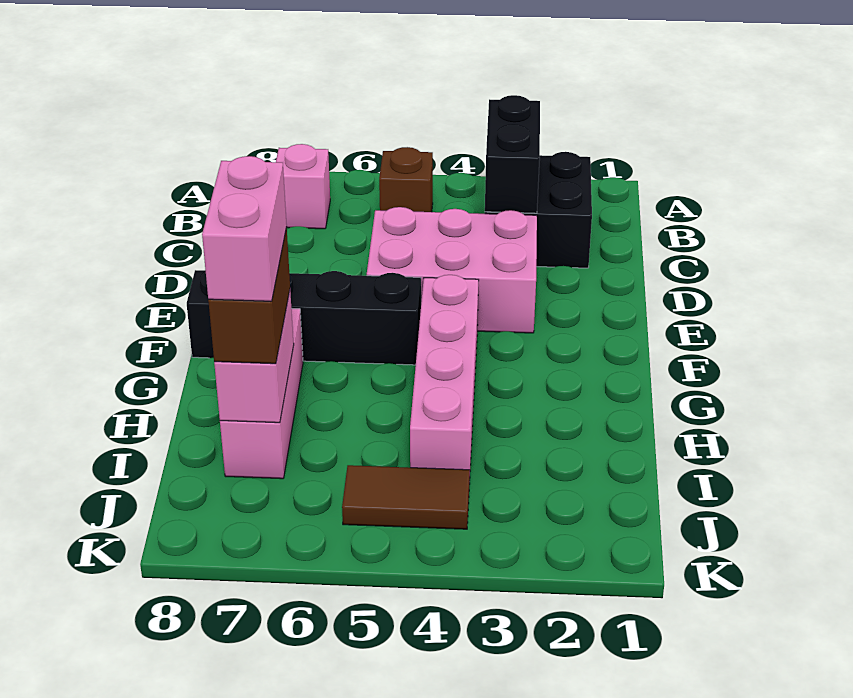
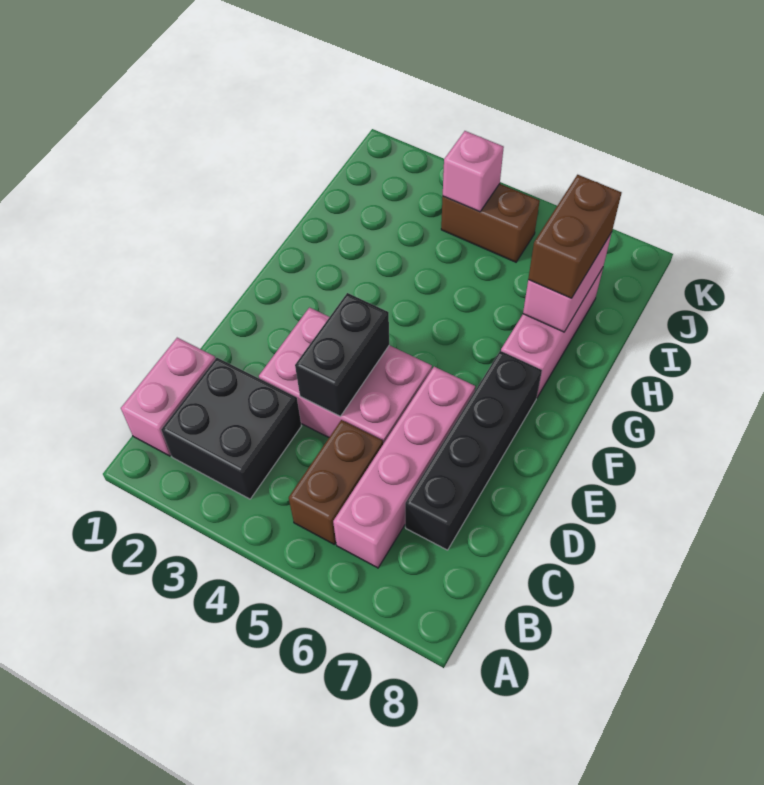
black brick B3:C3 level 2 -> black brick D4:E4 level 2
brown brick B5 level 1 -> brown brick B5:C5 level 1
pink brick B7 level 1 -> pink brick J4 level 2
pink brick F4:I4 level 1 -> pink brick B6:E6 level 1
black brick F5:F8 level 1 -> black brick C7:F7 level 1
pink brick H7:I7 level 4 -> pink brick B1:C1 level 1
brown tile J4:J5 level 1 -> brown brick J4:J5 level 1

